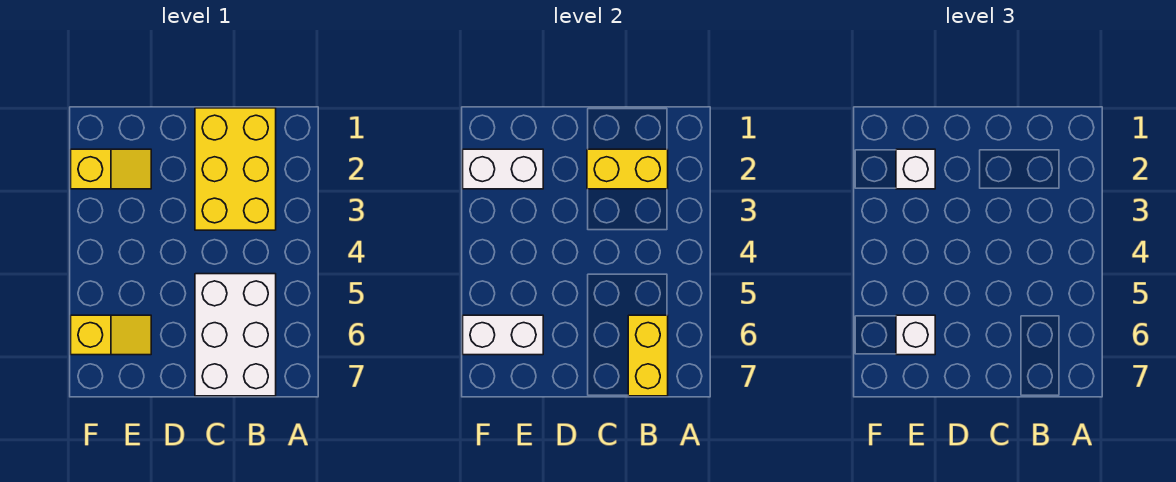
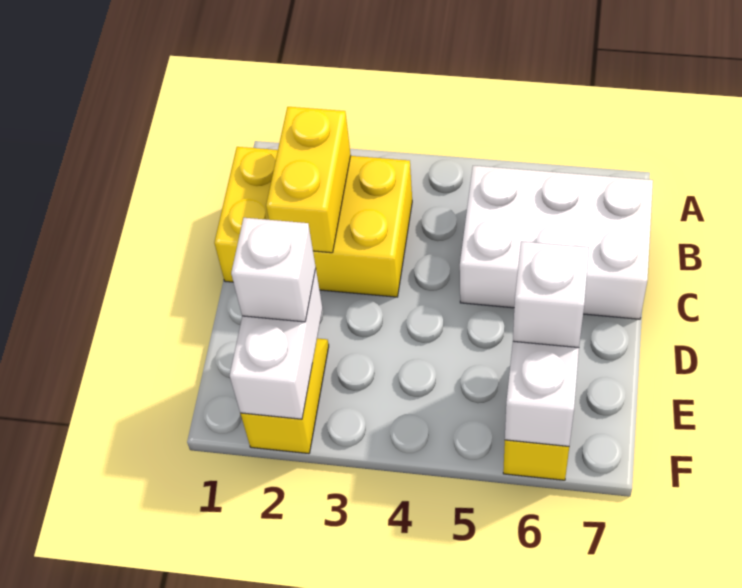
yellow brick B6:B7 level 2 -> none

